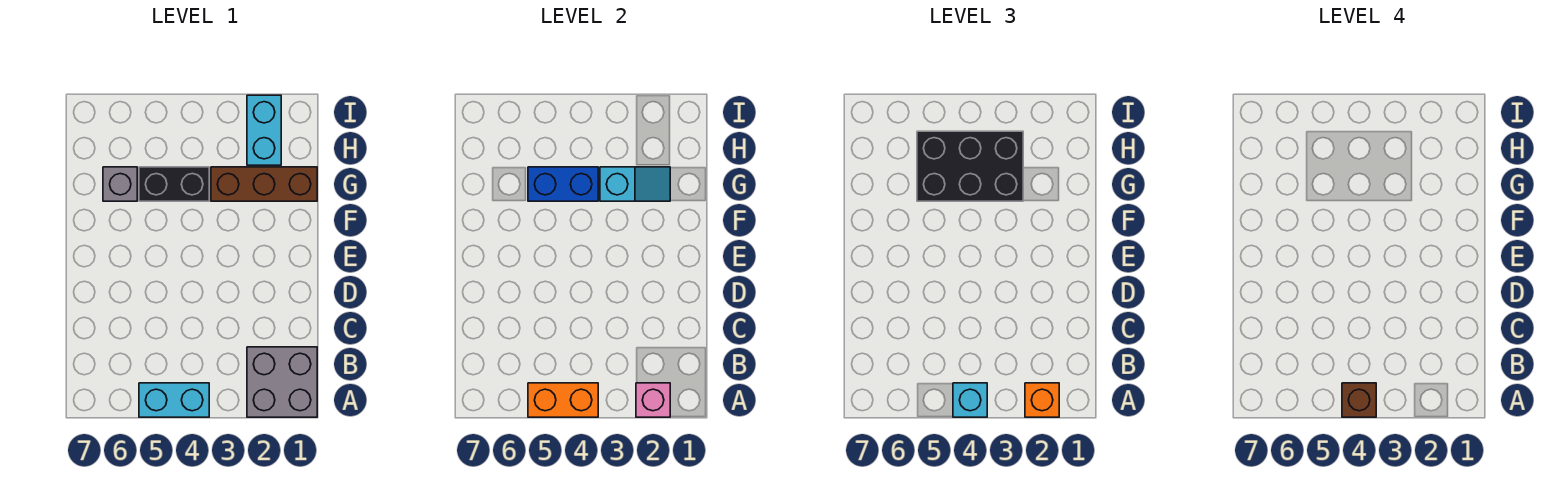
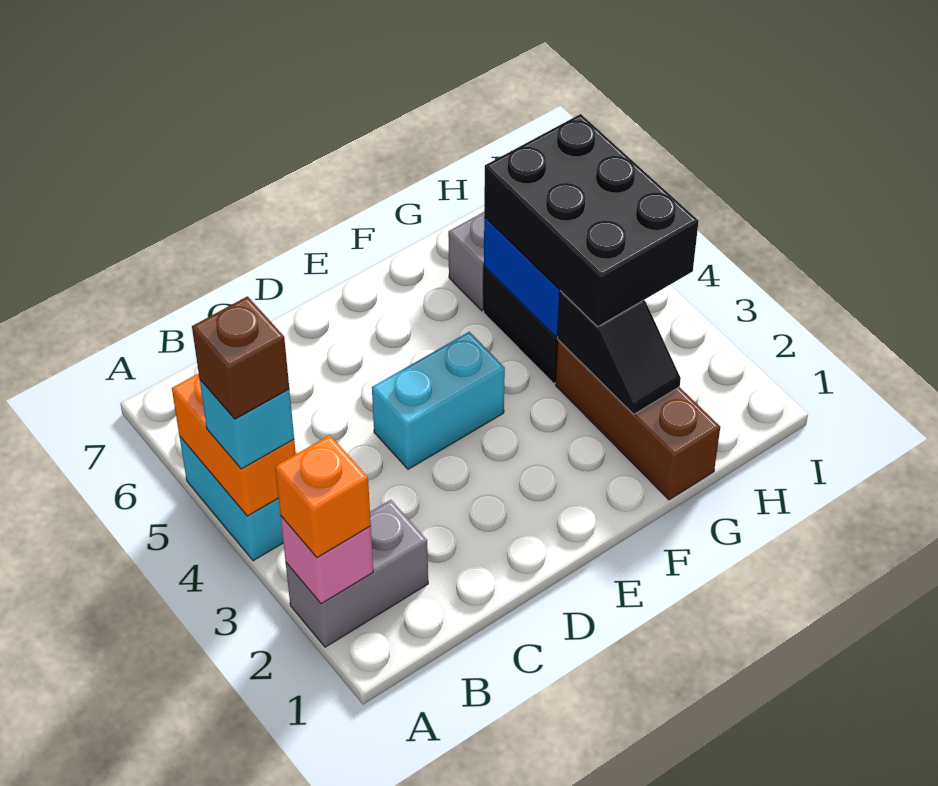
grey brick A1:B2 level 1 -> grey brick A2:B2 level 1
cyan slope G2:G3 level 2 top 3 -> black slope G2:G3 level 2 top 3
cyan brick H2:I2 level 1 -> cyan brick D4:E4 level 1

